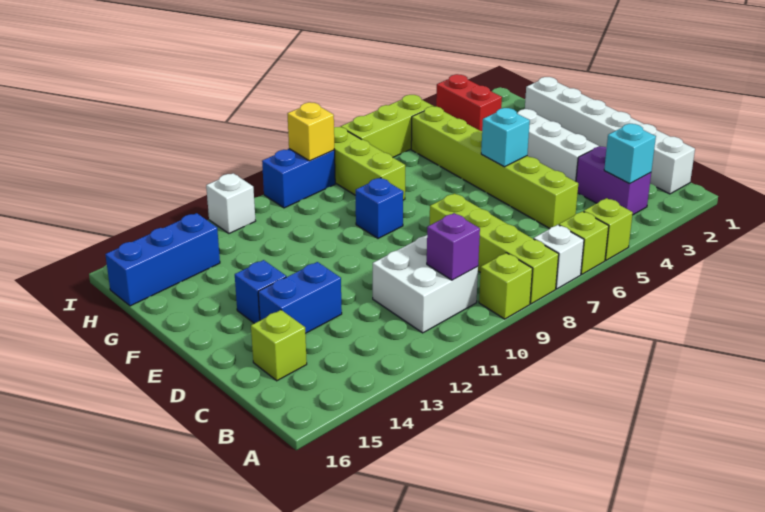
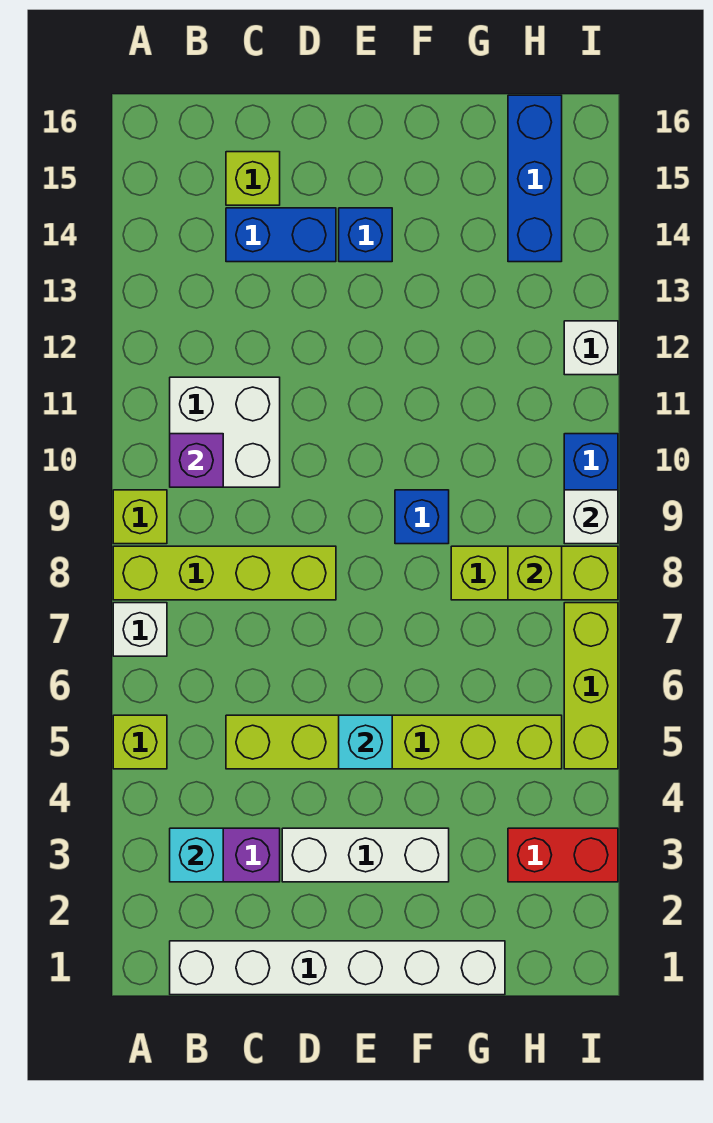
lime brick A6 level 1 -> lime brick H8 level 2
blue brick D13:D14 level 1 -> blue brick C14:D14 level 1
yellow brick I9 level 2 -> white brick I9 level 2

